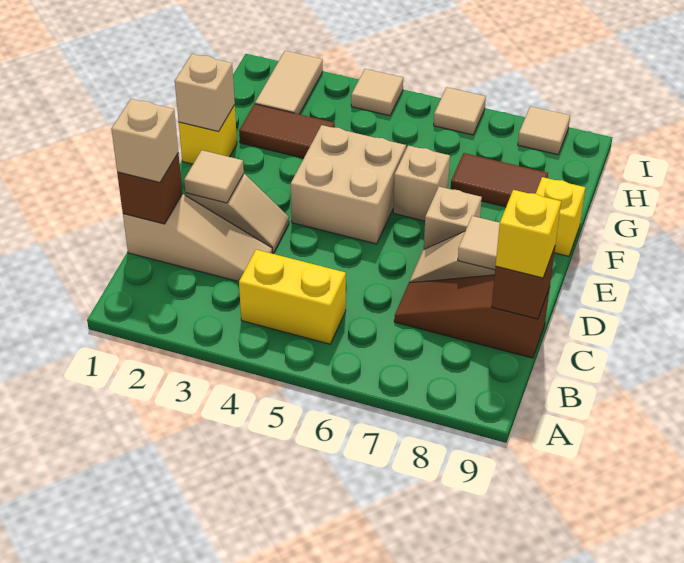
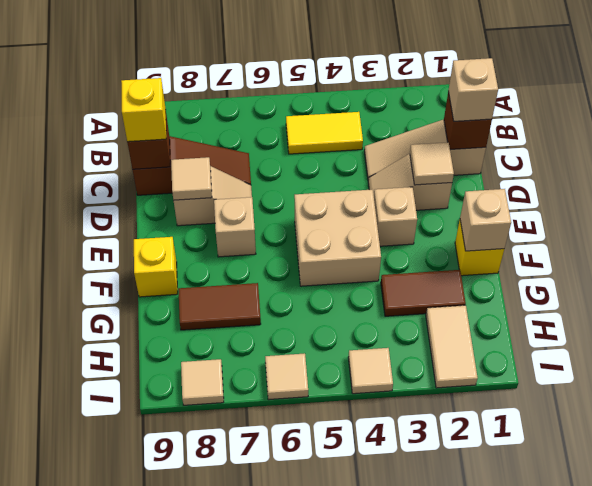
yellow brick B4:B5 level 1 -> yellow tile B4:B5 level 1
tan brick F6 level 1 -> tan brick E3 level 1

